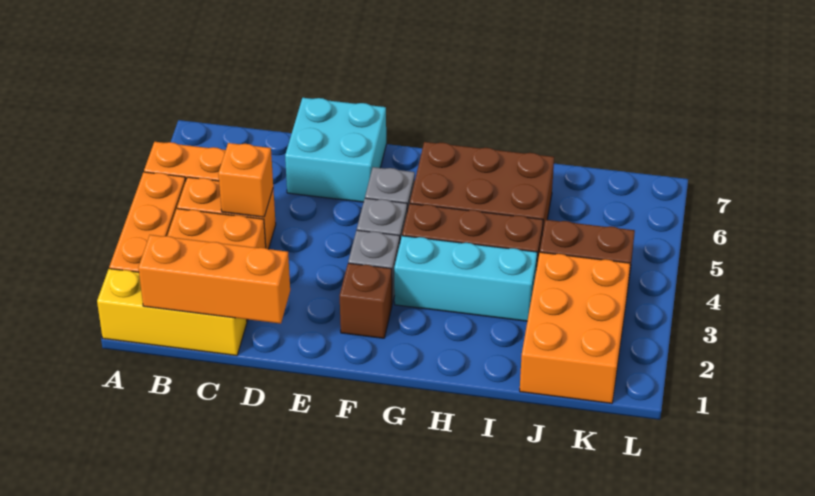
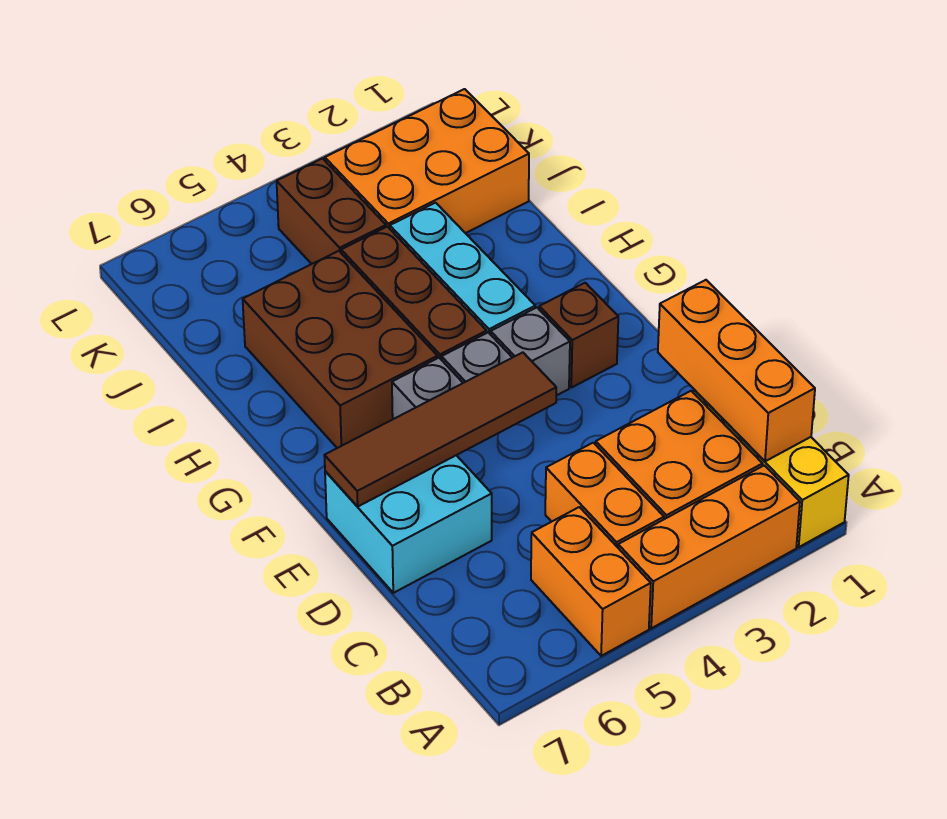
orange brick C4 level 2 -> none
none -> brown tile E4:E7 level 2

